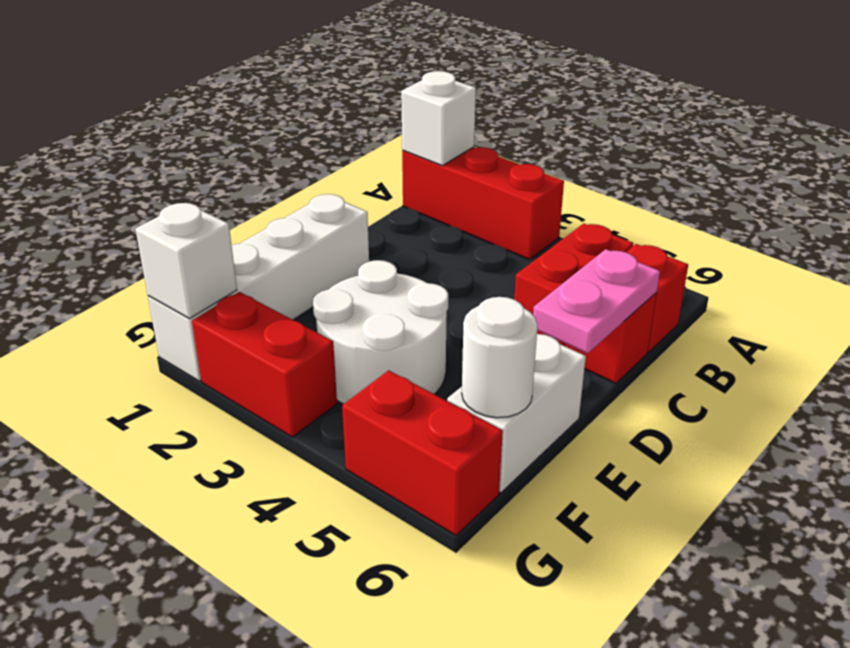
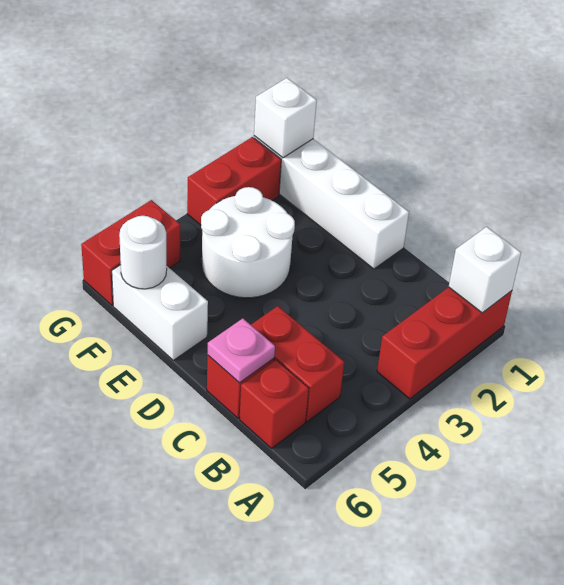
pink plate C6:D6 level 2 -> pink plate C6 level 2

